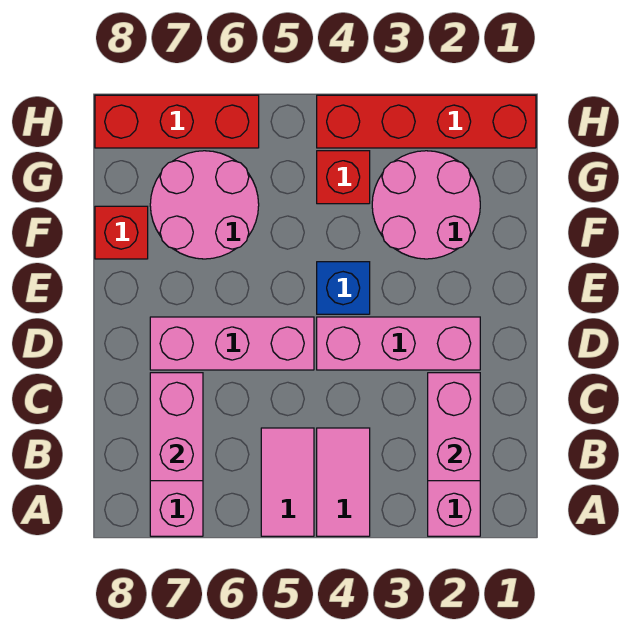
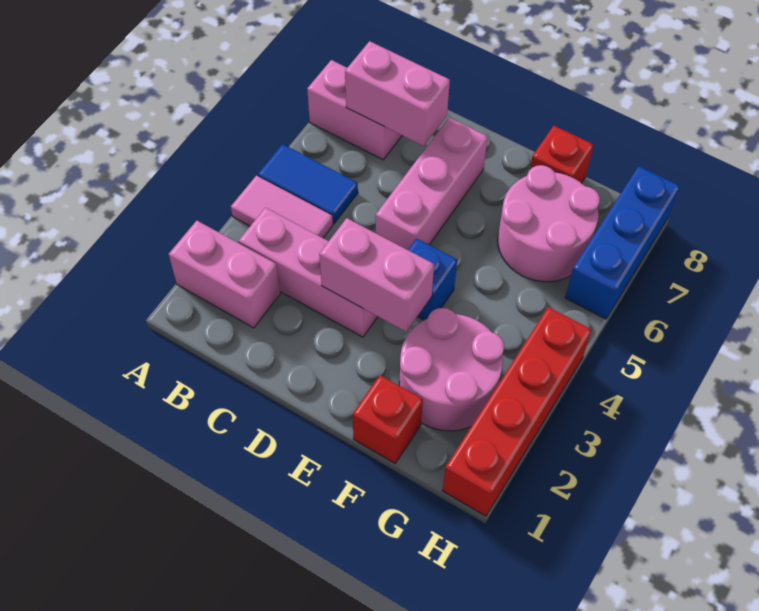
pink tile A5:B5 level 1 -> blue tile A5:B5 level 1
pink brick B2:C2 level 2 -> pink brick D3:E3 level 2
pink brick D2:D4 level 1 -> pink brick B3:D3 level 1
red brick G4 level 1 -> red brick F1 level 1
red brick H6:H8 level 1 -> blue brick H6:H8 level 1

